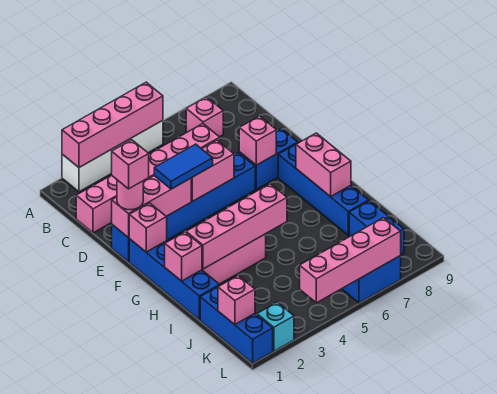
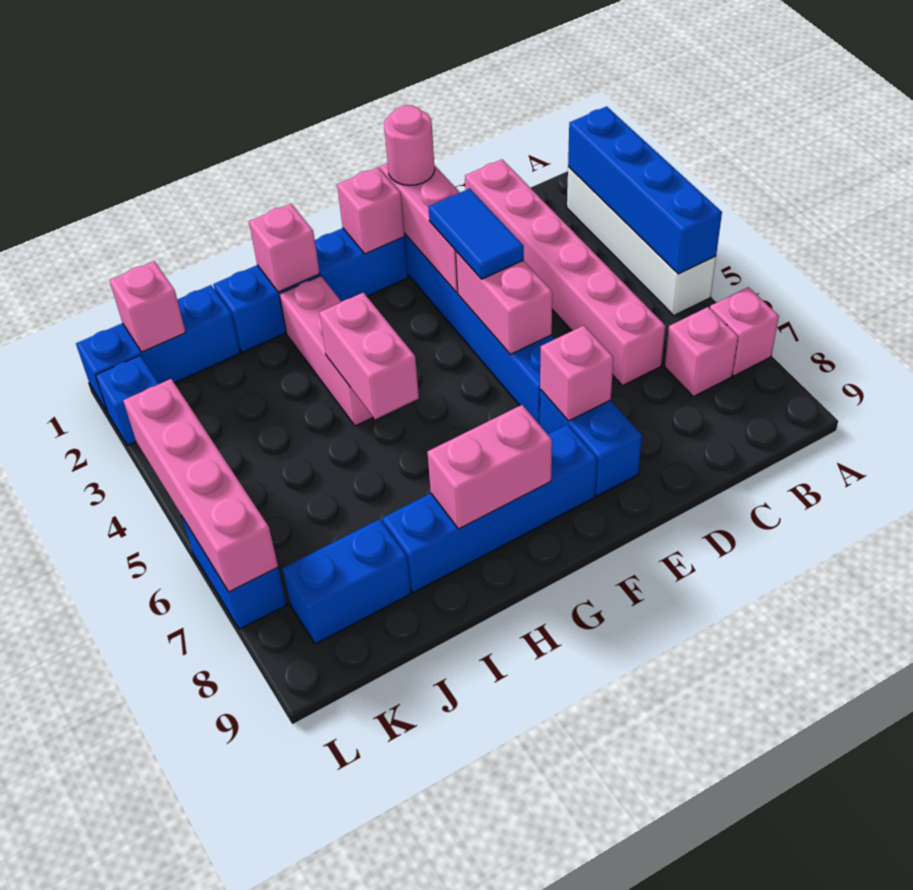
pink brick A2:A5 level 2 -> blue brick A2:A5 level 2
pink brick E1 level 4 -> pink brick A7 level 1
pink brick H2:H5 level 2 -> pink brick H4:H5 level 2
cyan brick L2 level 1 -> blue brick L2 level 1

